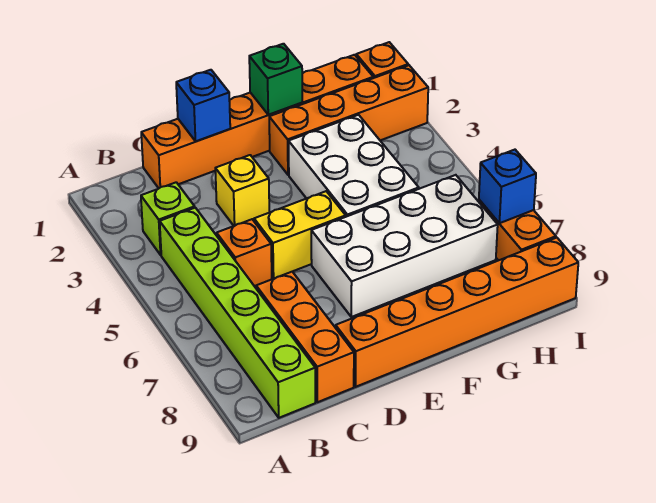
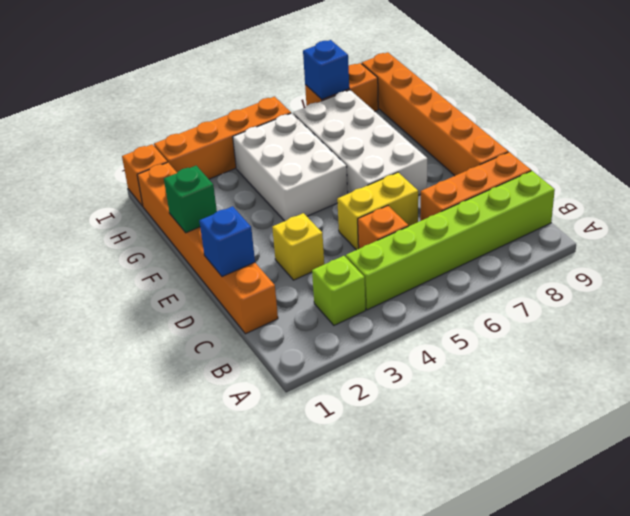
yellow brick D5:E5 level 1 -> yellow brick D5:D6 level 1
orange brick F2:I2 level 1 -> orange brick I2:I5 level 1
white brick F3:G5 level 1 -> white brick F4:H5 level 1

